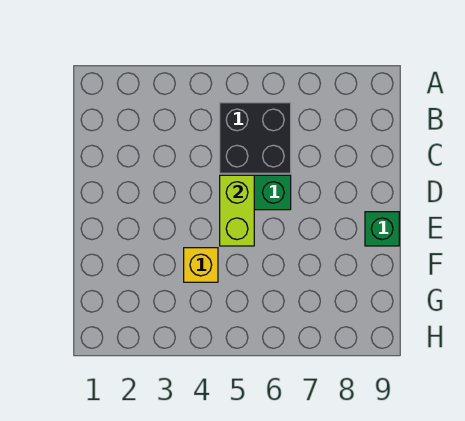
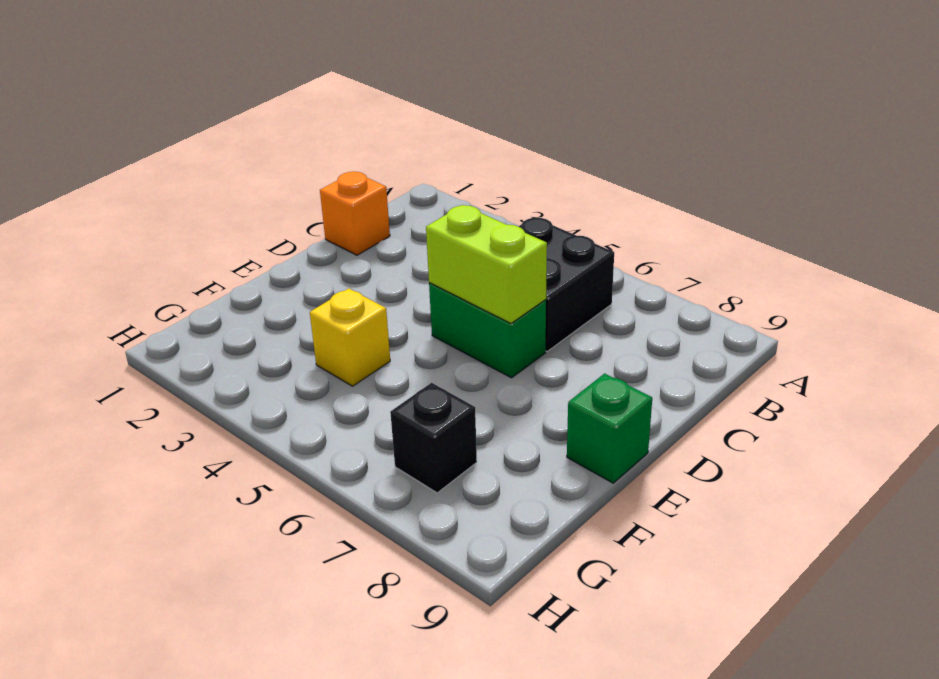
none -> orange brick C1 level 1
lime brick D5:E5 level 2 -> lime brick D5:D6 level 2
none -> black brick G7 level 1

